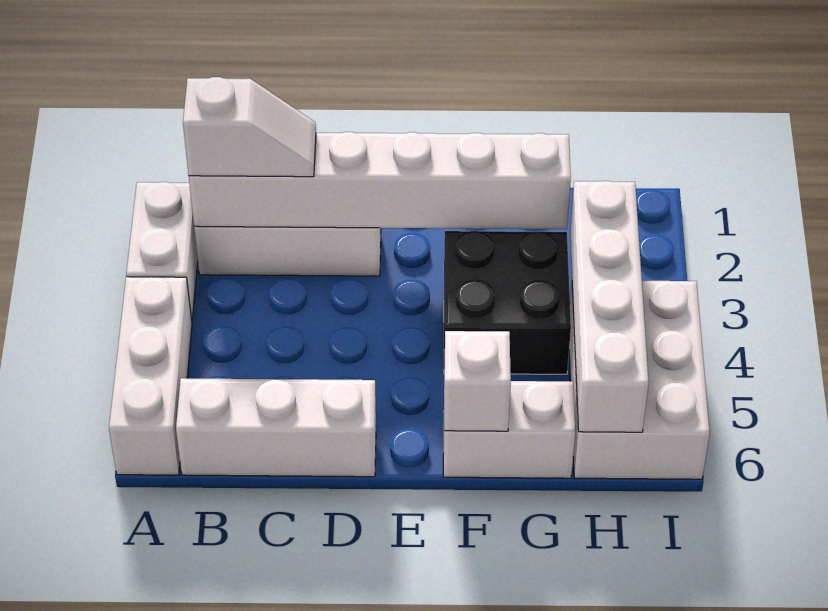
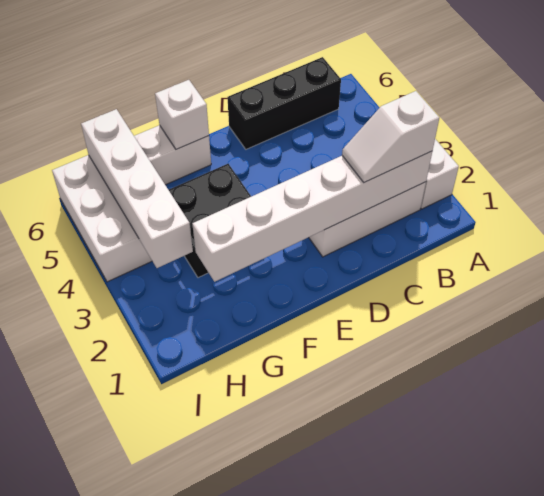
white brick A4:A6 level 1 -> none
white brick B6:D6 level 1 -> black brick B6:D6 level 1

